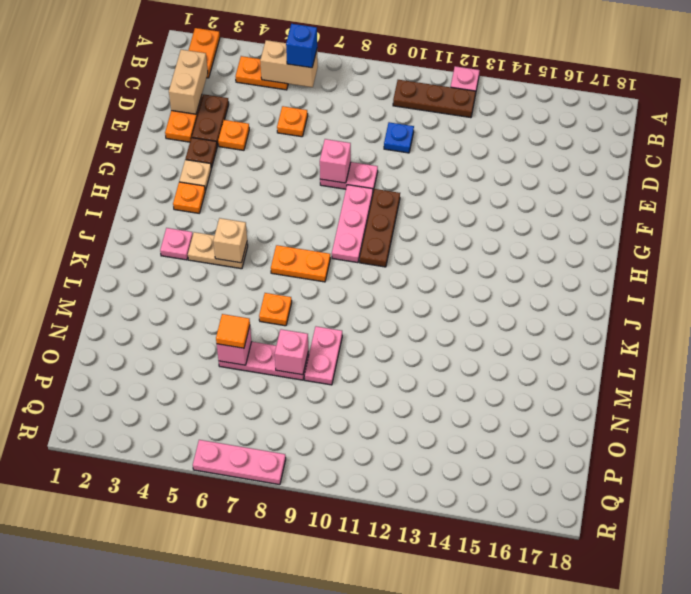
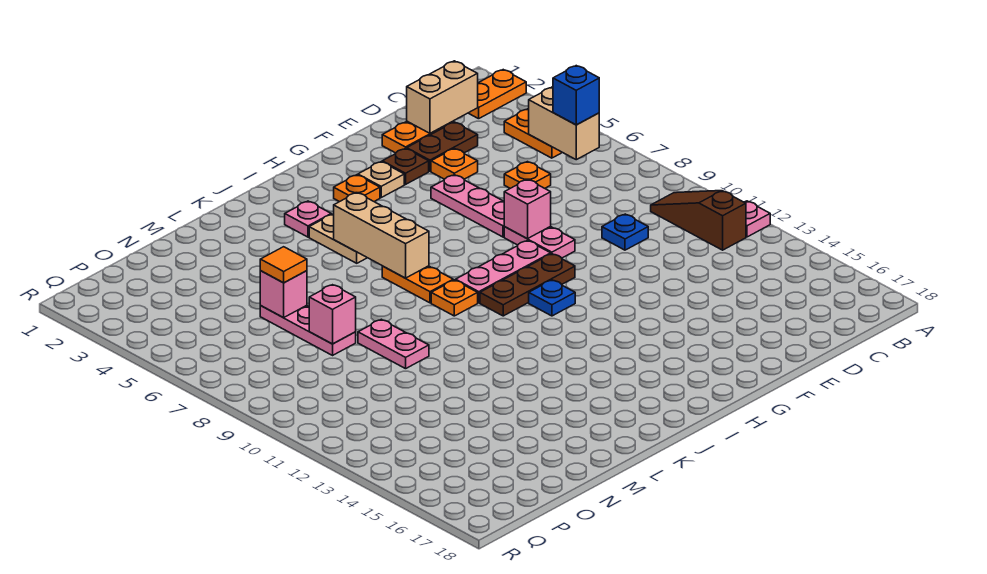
brown plate B10:B12 level 1 -> brown slope B10:B12 level 1 top 12
none -> blue plate H11 level 1
tan brick J5 level 2 -> tan brick J5:J7 level 2
orange plate L7 level 1 -> orange plate J9 level 1
pink plate M9:N9 level 1 -> pink plate M9:M10 level 1
pink plate R6:R8 level 1 -> pink plate F5:F7 level 1

